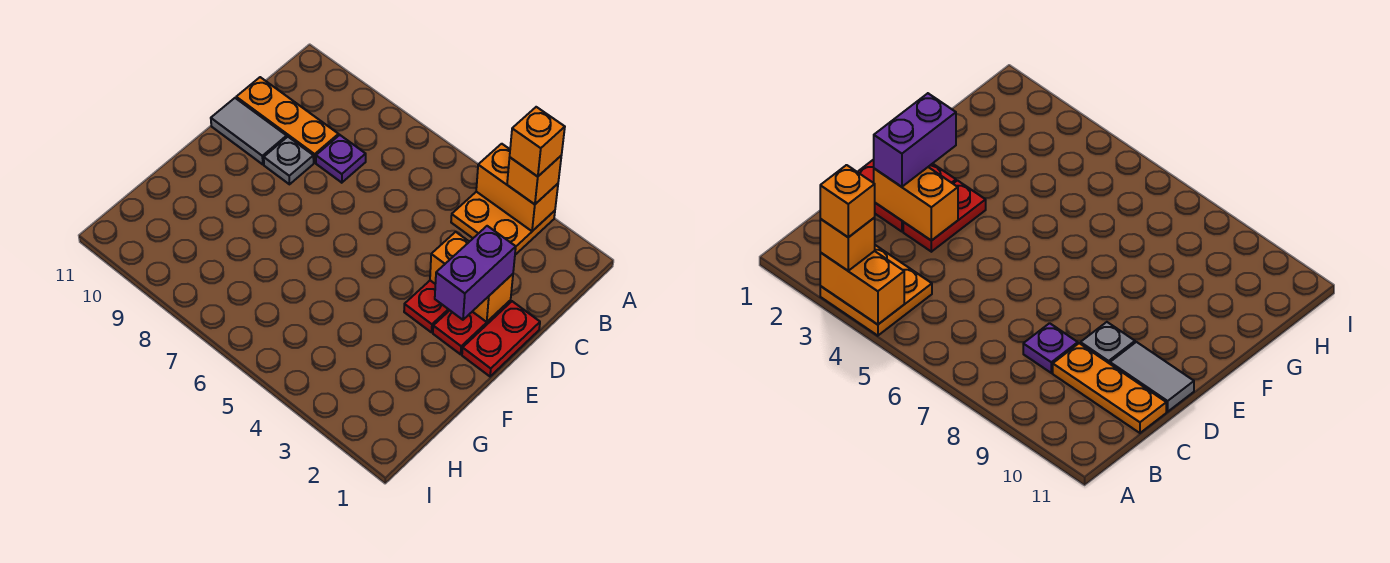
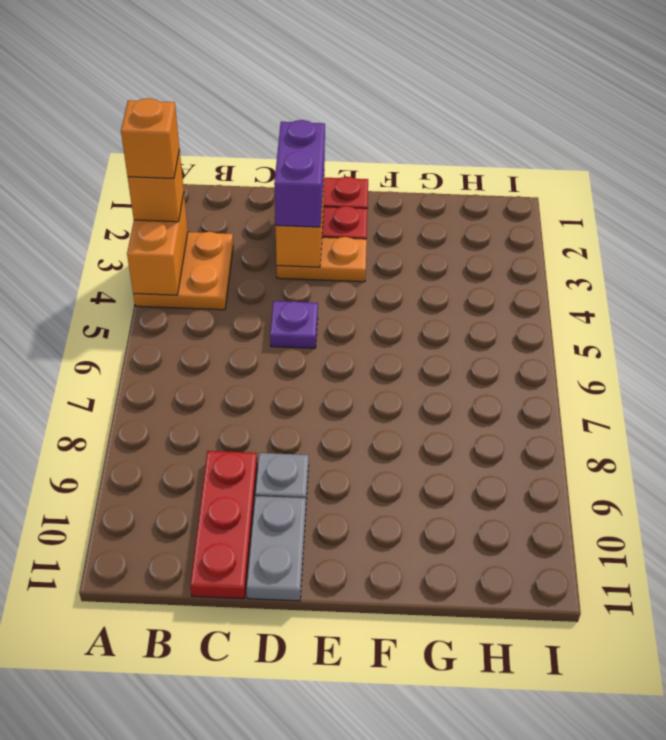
purple plate C8 level 1 -> purple plate D5 level 1
orange plate C9:C11 level 1 -> red plate C9:C11 level 1
purple brick D2:E2 level 3 -> purple brick D2:D3 level 3
red plate D3:E3 level 1 -> orange plate D3:E3 level 1
grey tile D10:D11 level 1 -> grey plate D10:D11 level 1

